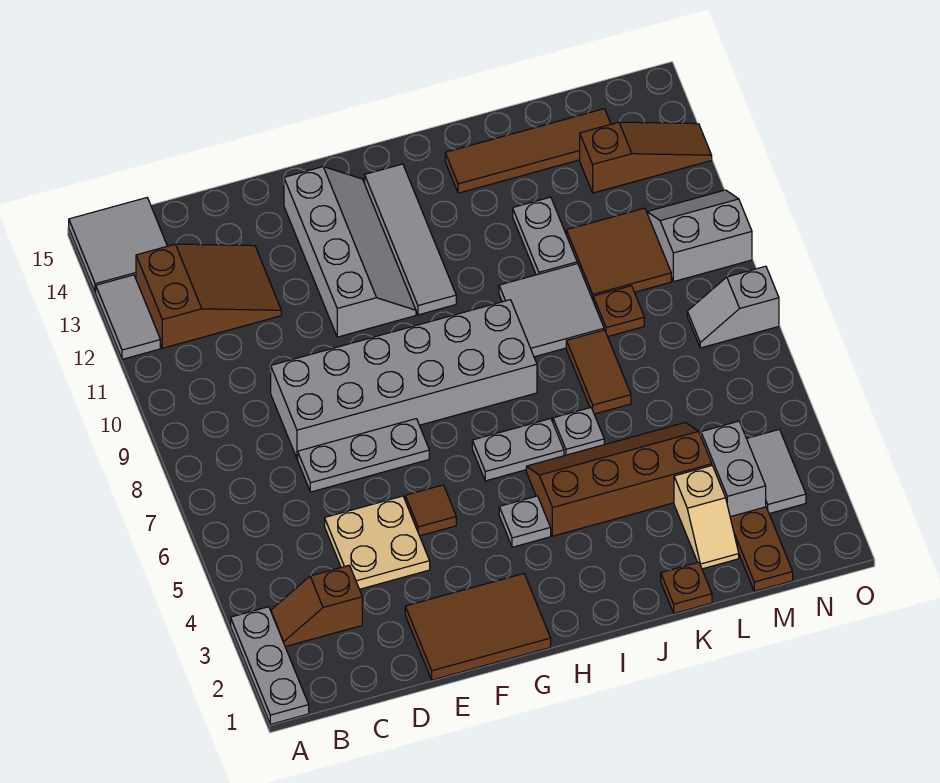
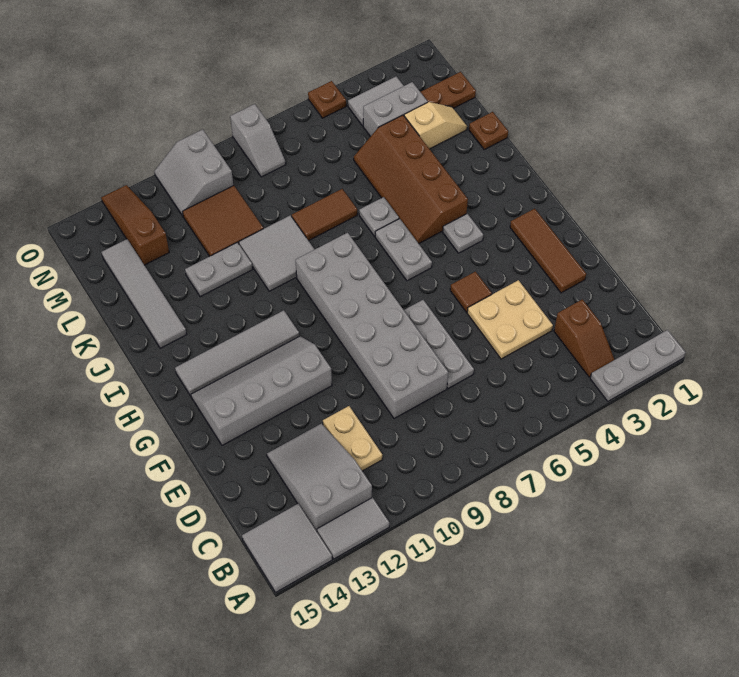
brown slope B12:D13 level 1 top B -> grey slope B12:D13 level 1 top B
none -> tan plate C11:D11 level 1
brown tile E1:G2 level 1 -> brown tile E2:G2 level 1
brown tile J14:M14 level 1 -> grey tile J14:M14 level 1
brown plate L9 level 1 -> brown plate O5 level 1

